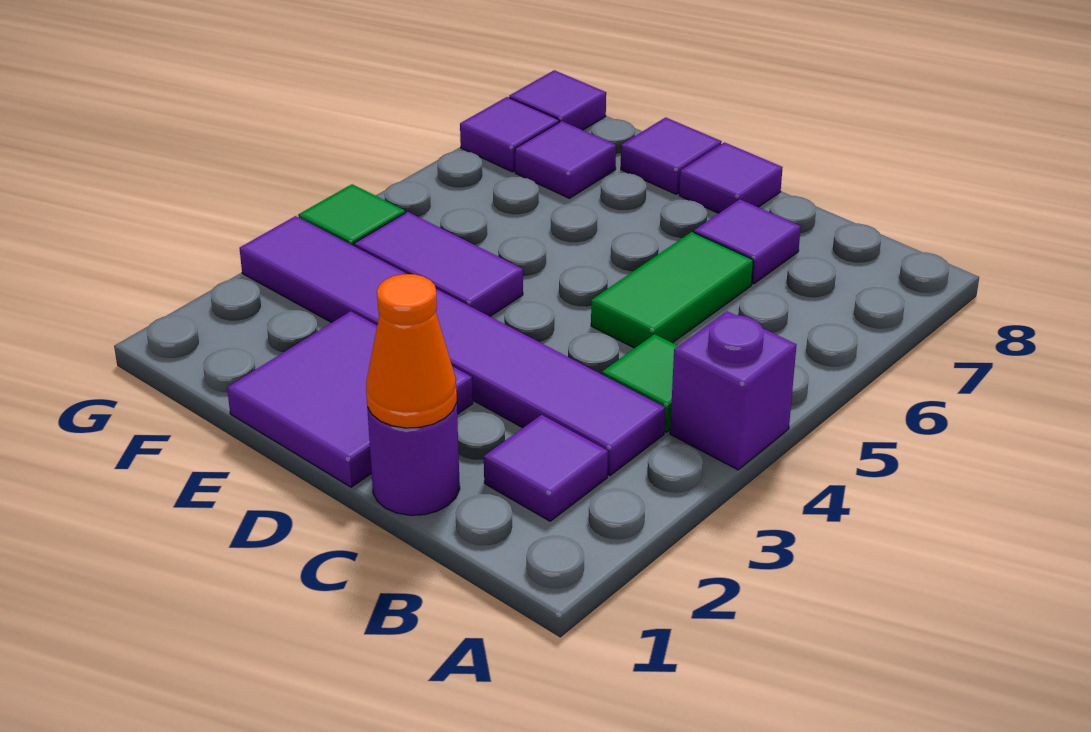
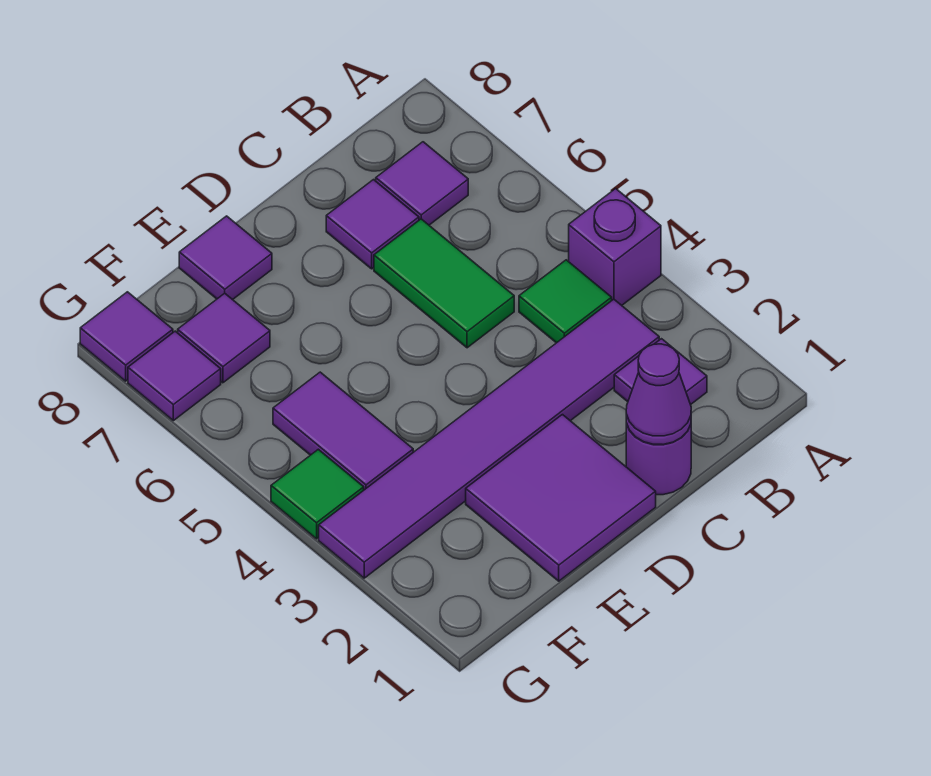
orange cone C1 level 2 -> purple cone C1 level 2
purple tile D8 level 1 -> purple tile B7 level 1
purple tile E4:F4 level 1 -> purple tile F4:F5 level 1

